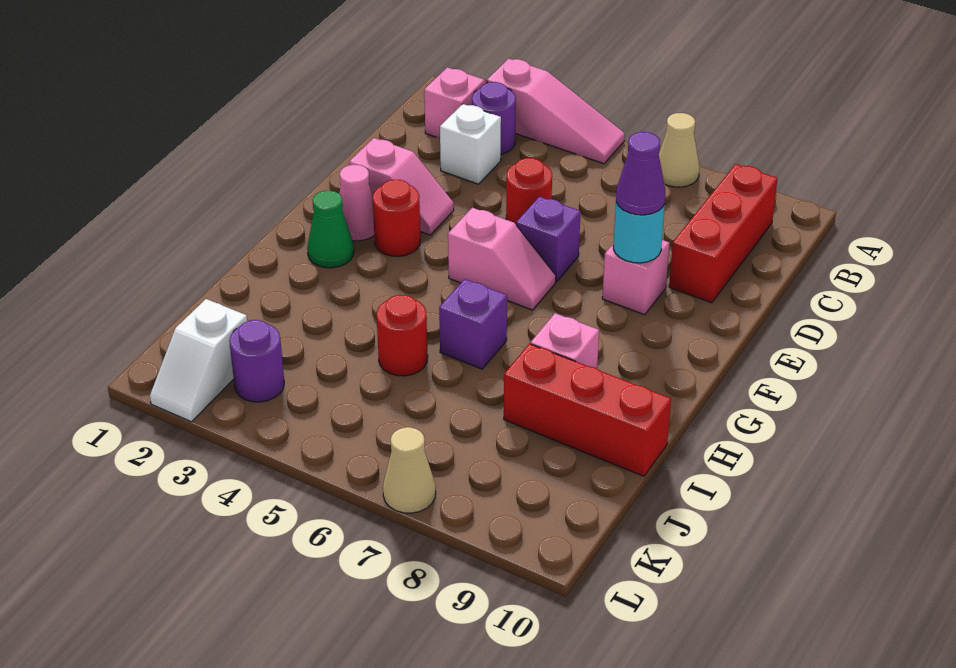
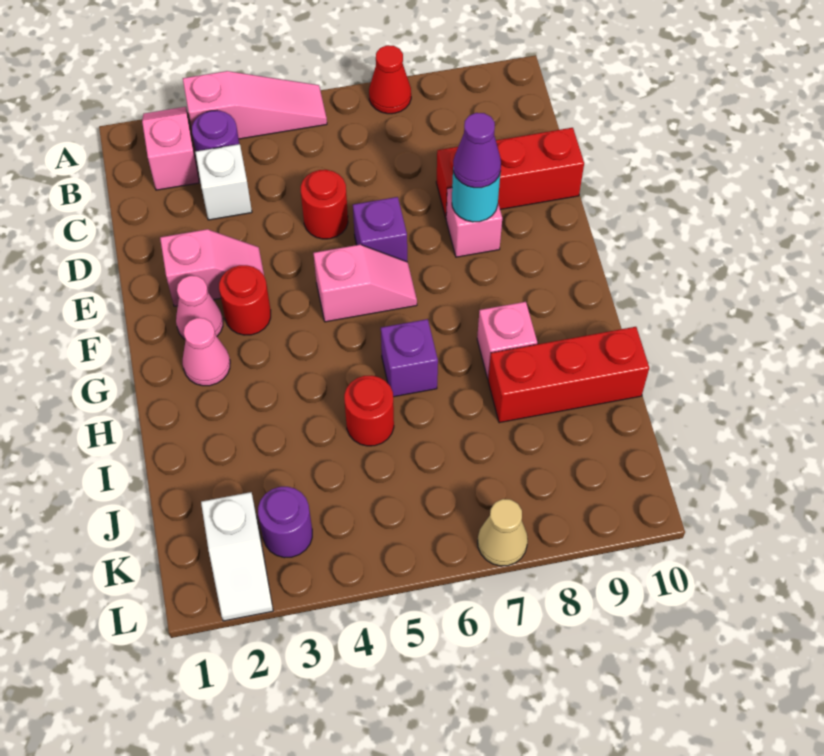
tan cone A7 level 1 -> red cone A7 level 1
red brick B9:D9 level 1 -> red brick D8:D10 level 1
green cone G2 level 1 -> pink cone G2 level 1

